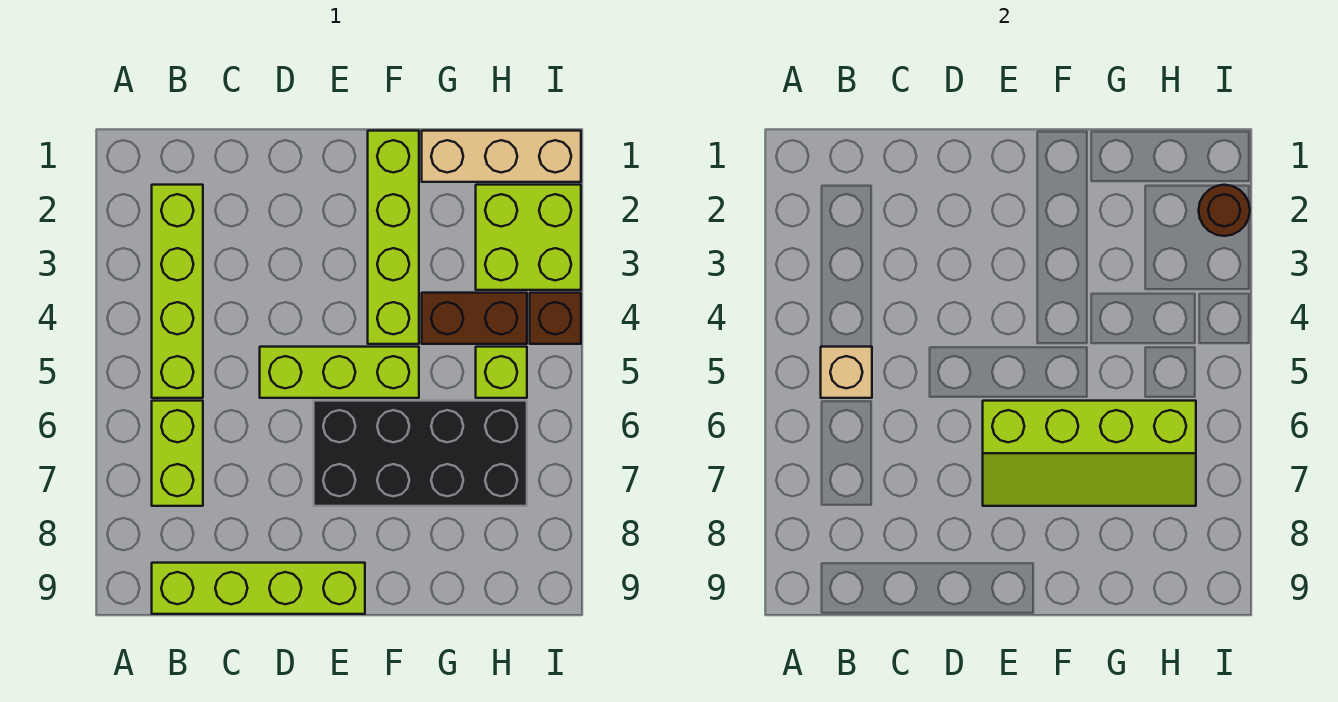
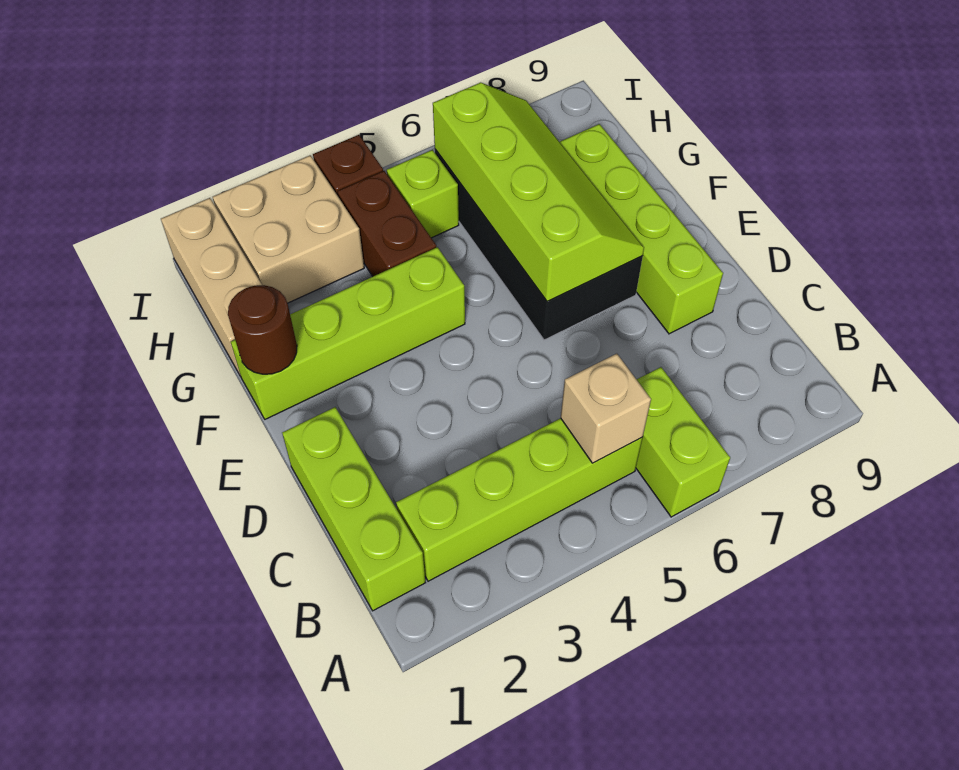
lime brick B6:B7 level 1 -> lime brick A6:B6 level 1
lime brick B9:E9 level 1 -> lime brick D8:G8 level 1
lime brick D5:F5 level 1 -> lime brick B1:D1 level 1
lime brick H2:I3 level 1 -> tan brick H2:I3 level 1
brown round brick I2 level 2 -> brown round brick F1 level 2

